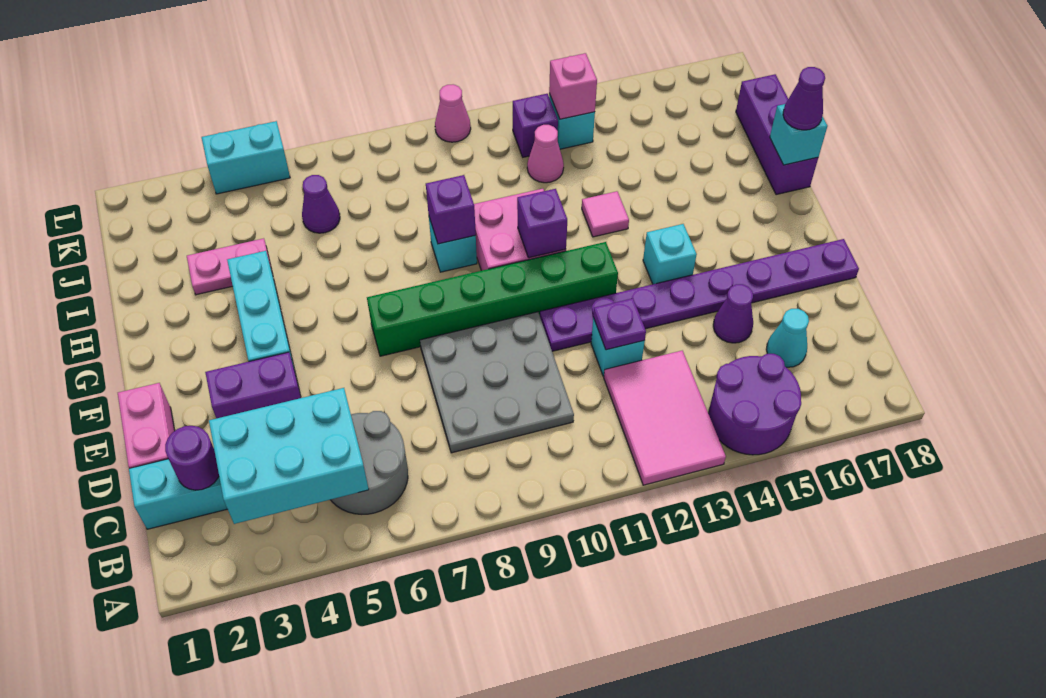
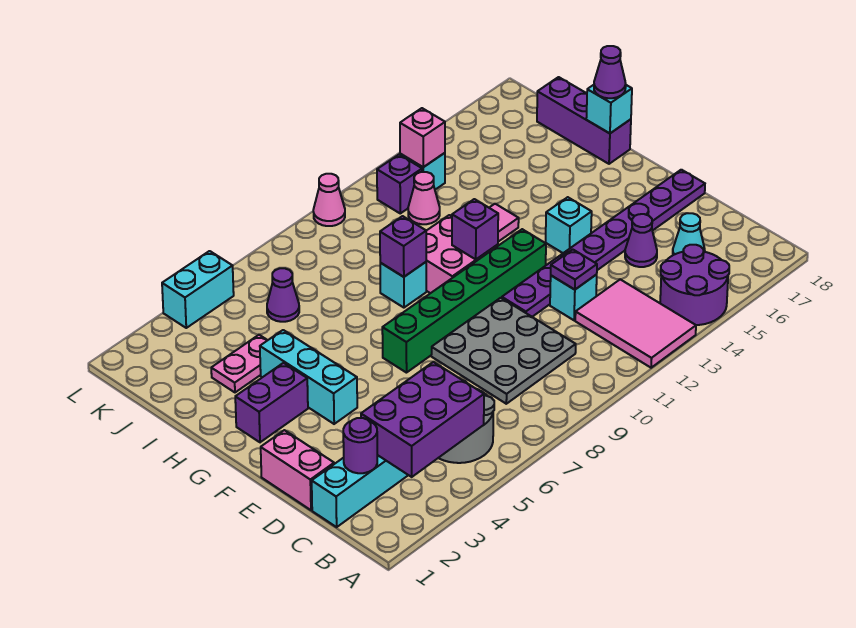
cyan brick B3:C5 level 2 -> purple brick B3:C5 level 2
purple brick E3:E4 level 1 -> purple brick G2:G3 level 1

